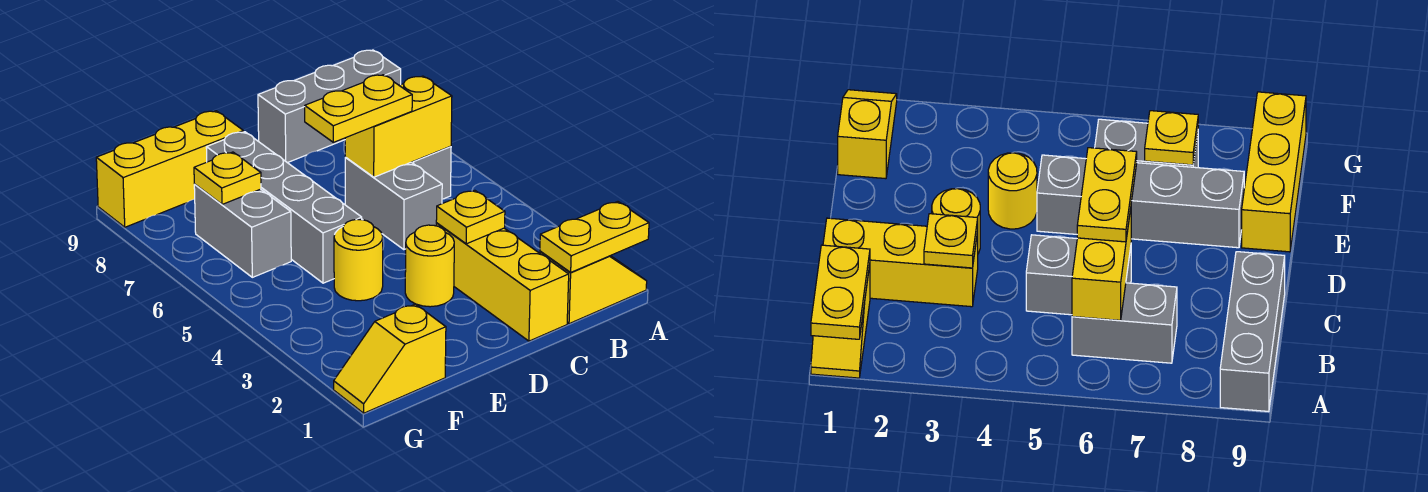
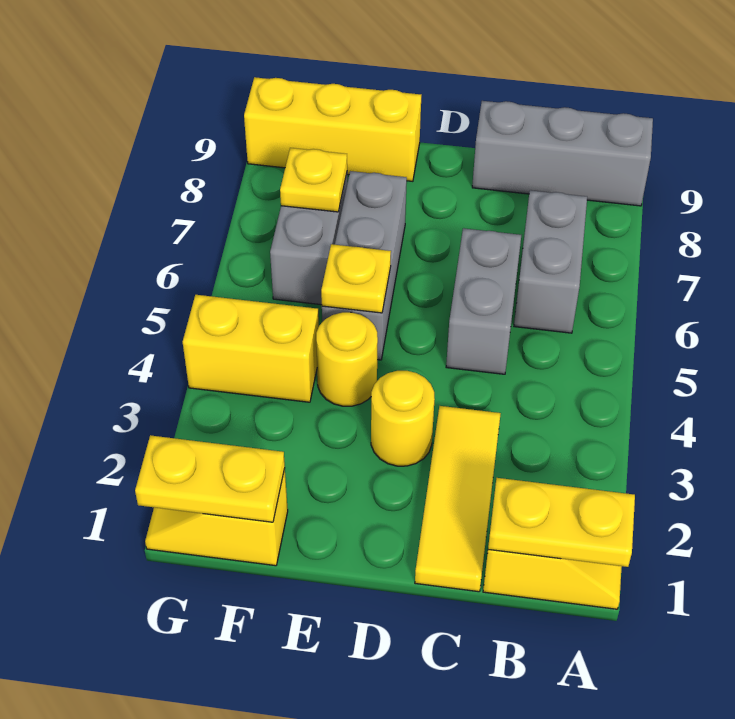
yellow brick B6:C6 level 2 -> yellow brick F4:G4 level 1
yellow brick C1:C3 level 1 -> yellow tile C1:C3 level 1
yellow plate C3 level 2 -> yellow plate E5 level 2
yellow plate C6:D6 level 3 -> yellow plate F1:G1 level 2
grey brick E5:E8 level 1 -> grey brick E5:E7 level 1

